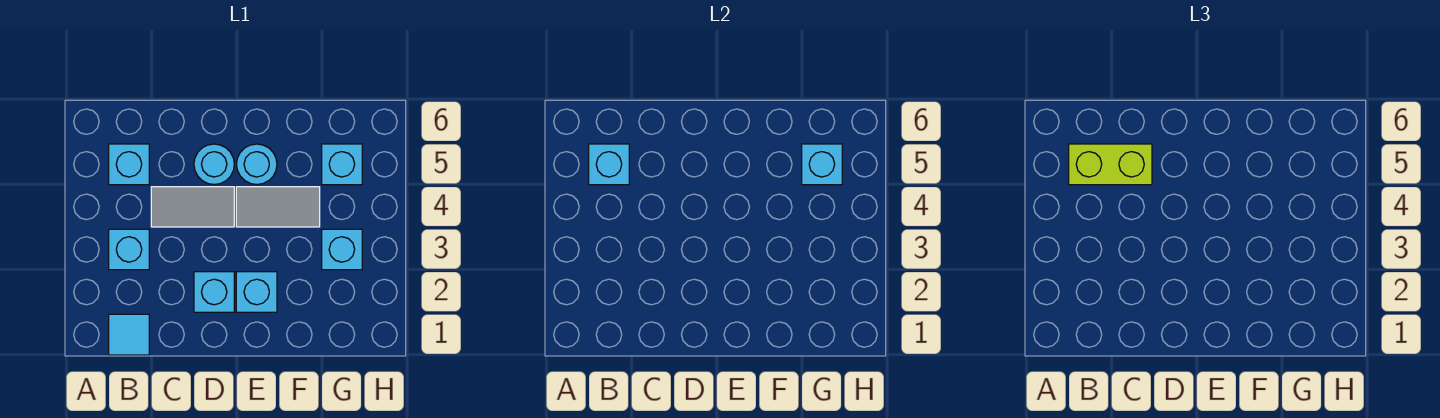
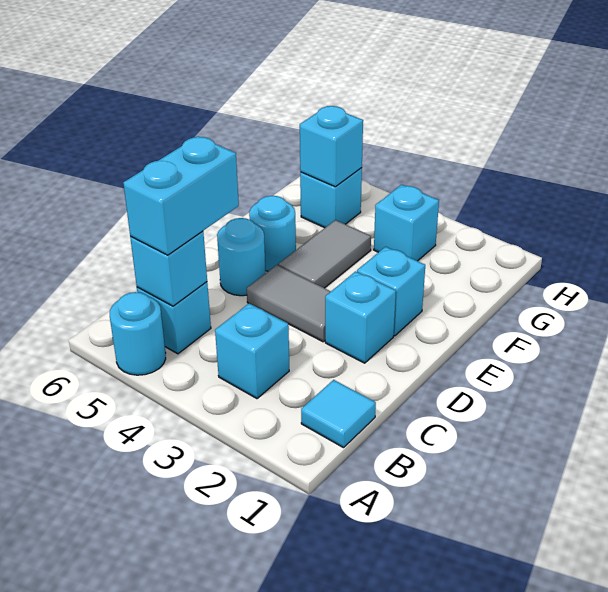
none -> cyan round brick A5 level 1
lime brick B5:C5 level 3 -> cyan brick B5:C5 level 3
grey tile C4:D4 level 1 -> grey tile D3:D4 level 1

